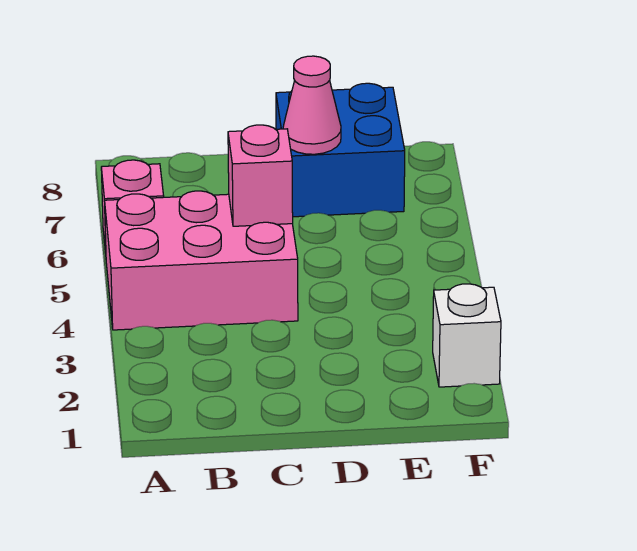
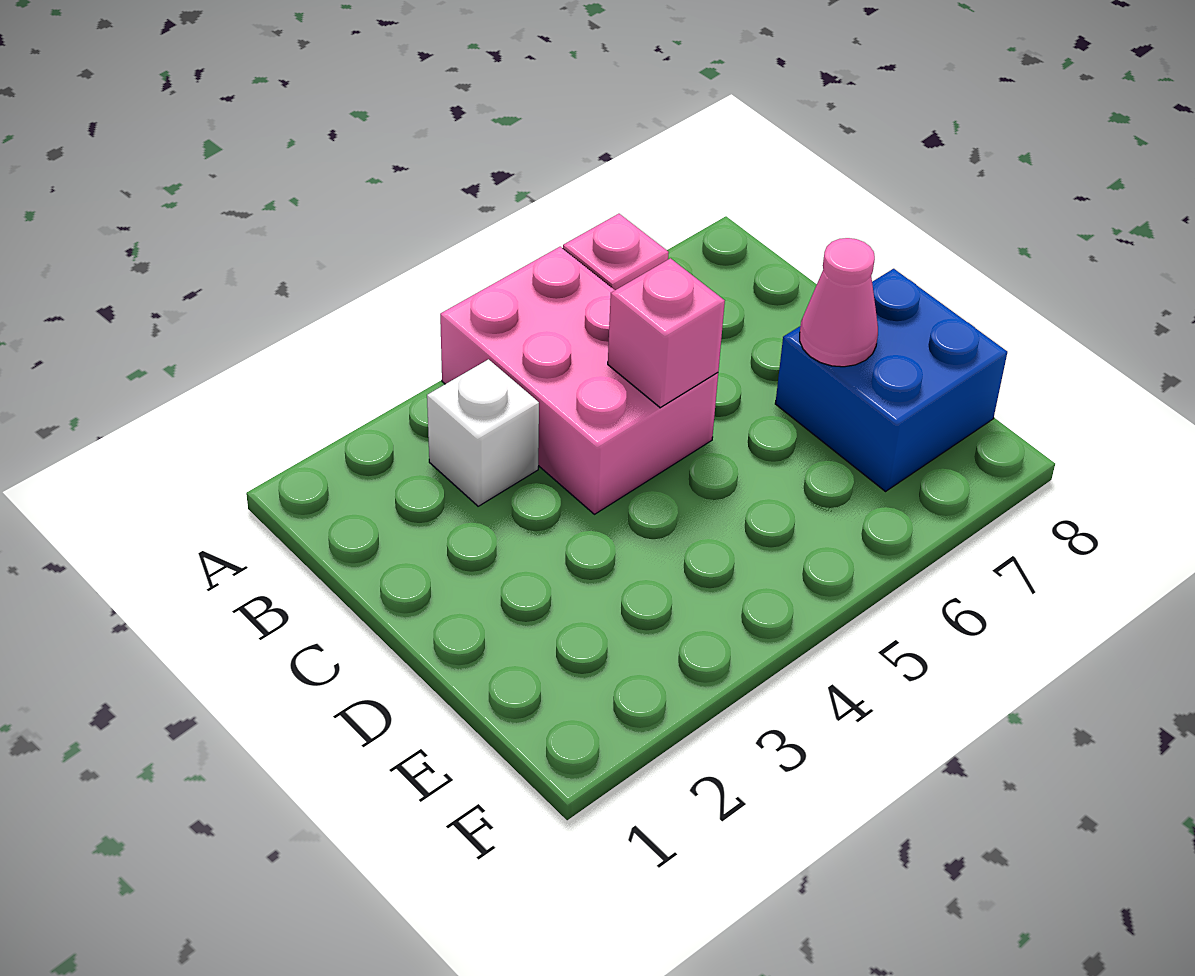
white brick F2 level 1 -> white brick B3 level 1

